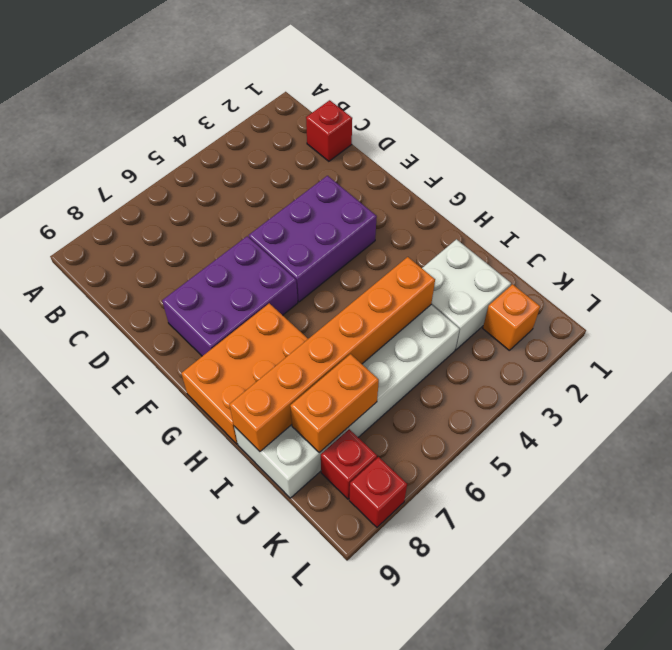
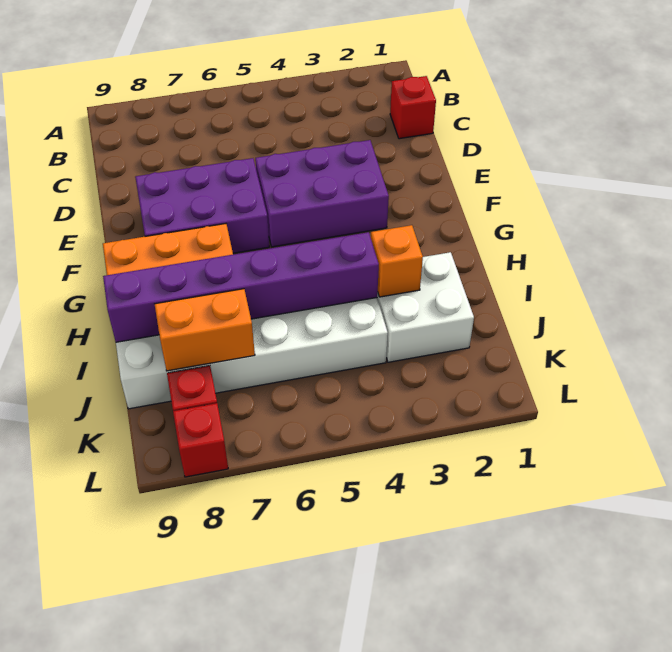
orange brick I4:I9 level 2 -> purple brick I4:I9 level 2
orange brick K2 level 1 -> orange brick I3 level 2

